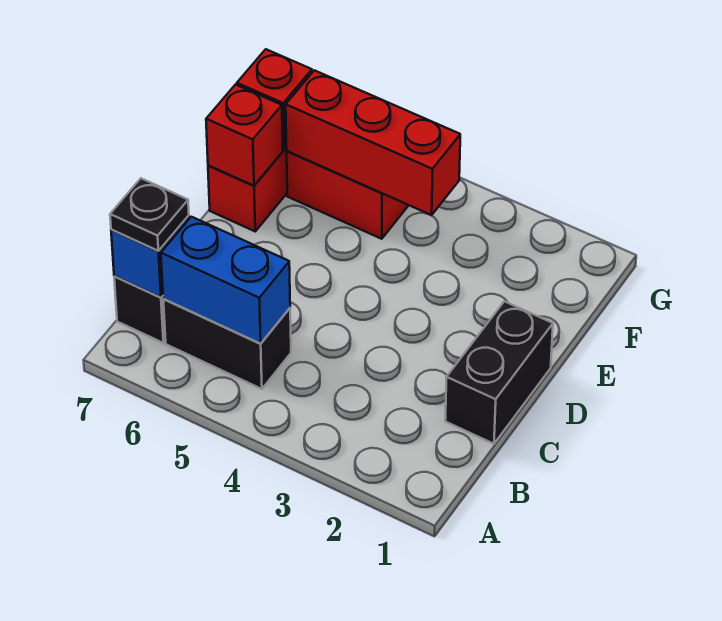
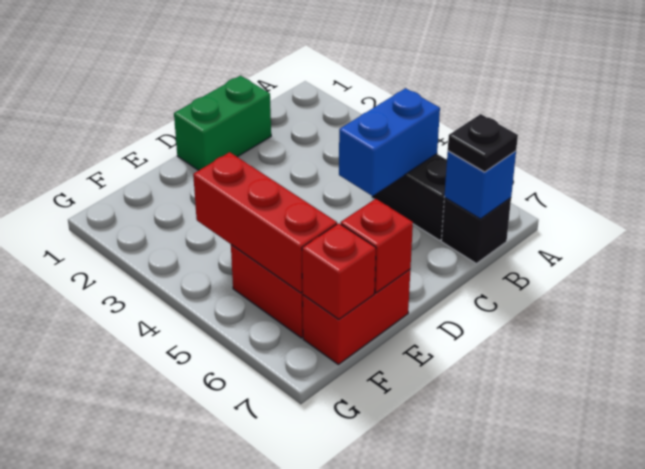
blue brick B5:B6 level 2 -> blue brick B5:C5 level 2
black brick C1:D1 level 1 -> green brick C1:D1 level 1

